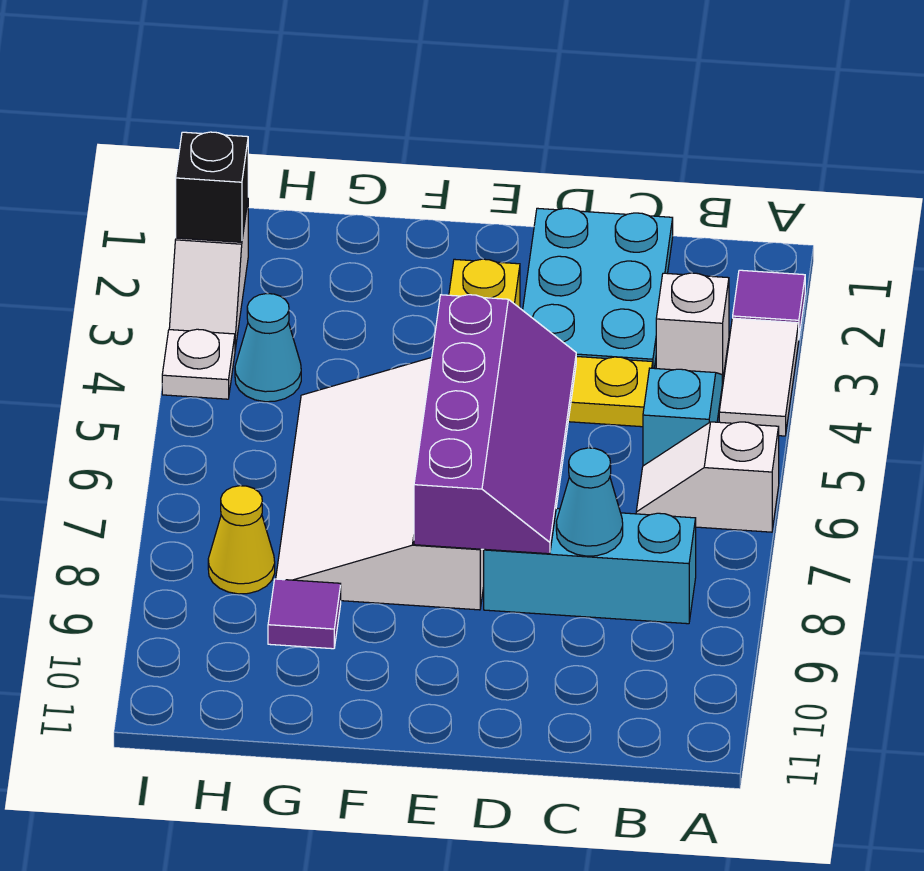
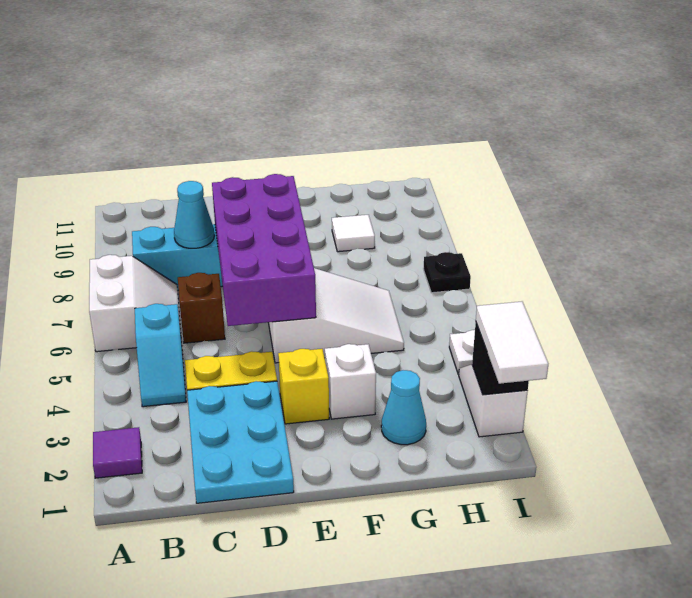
white tile A3:A4 level 1 -> white tile I1:I2 level 3
white slope A6:B6 level 1 top A -> white slope A6:B7 level 1 top A
white brick B3 level 1 -> white brick F3 level 1
none -> brown brick C6 level 1
purple slope D5:E8 level 2 top E -> purple brick D5:E8 level 2
white slope E5:G8 level 1 top E -> white slope E5:G6 level 1 top E
purple tile G9 level 1 -> white tile G9 level 1
cyan cone H4 level 1 -> cyan cone G2 level 1
yellow cone H8 level 1 -> none
none -> black plate I7 level 1

